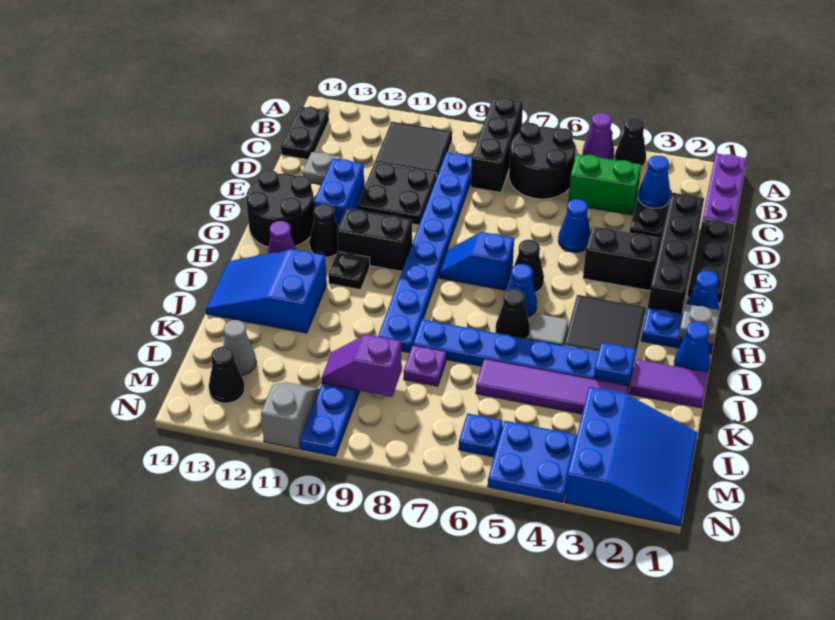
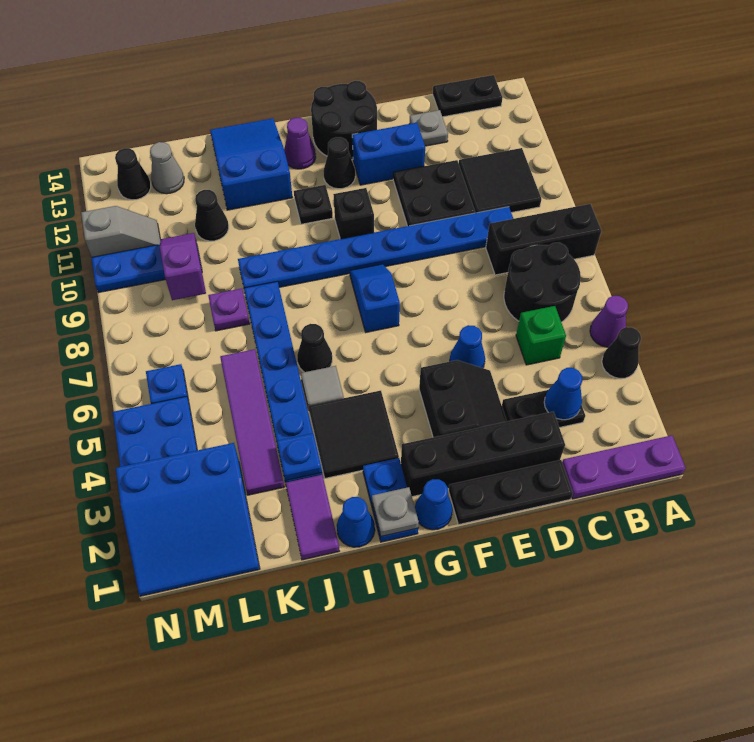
green brick C4:C5 level 1 -> green brick C5 level 1
black cone G6 level 1 -> black cone K11 level 1
black brick G10:G11 level 1 -> black brick G10 level 1
blue cone H6 level 1 -> none

